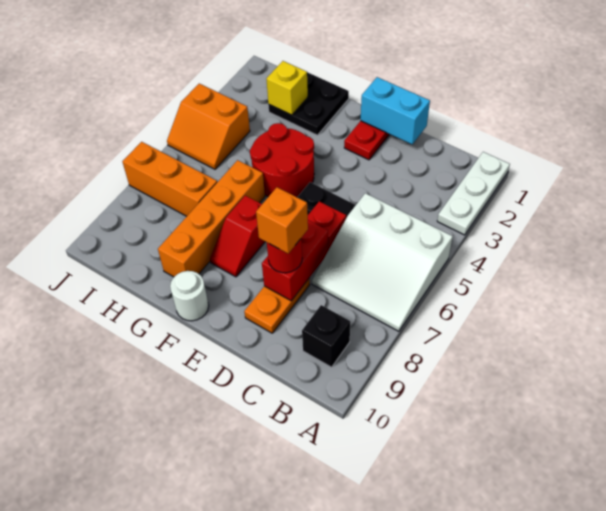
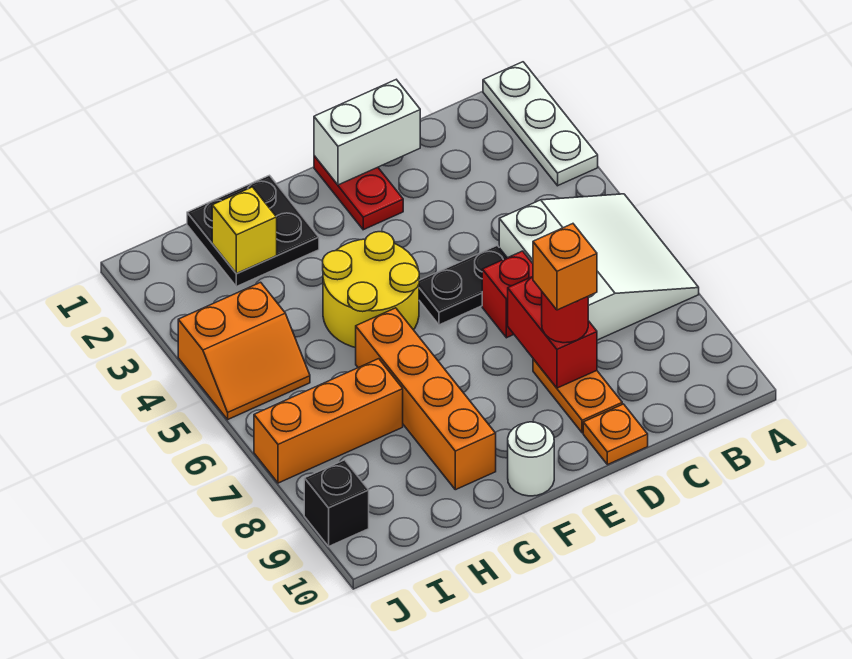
white slope A5:C7 level 1 top 5 -> white slope A5:C7 level 1 top C
black brick B9 level 1 -> black brick J9 level 1
cyan brick D1:E1 level 2 -> white brick D1:E1 level 2
none -> orange plate D10 level 1
red round brick F4:G5 level 1 -> yellow round brick F4:G5 level 1
red slope F7:F8 level 1 top 7 -> none

